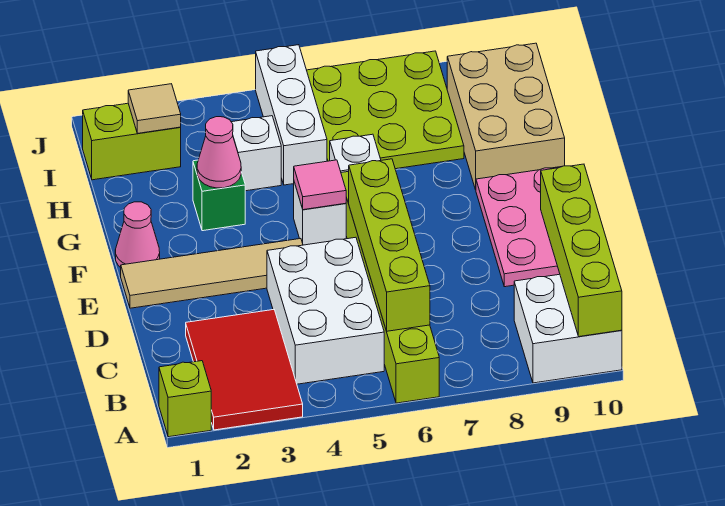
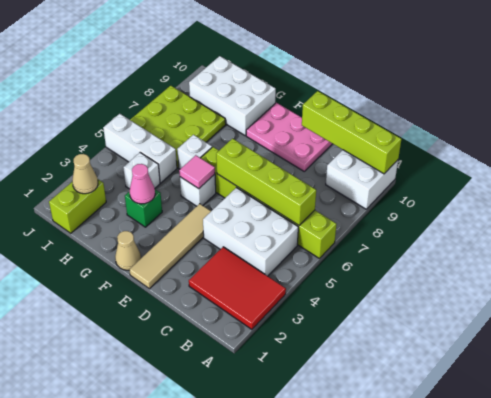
lime brick A1 level 1 -> none
pink cone F1 level 1 -> tan cone F1 level 1
tan brick G9:I10 level 1 -> white brick G9:I10 level 1
tan tile I2 level 2 -> tan cone I2 level 2

